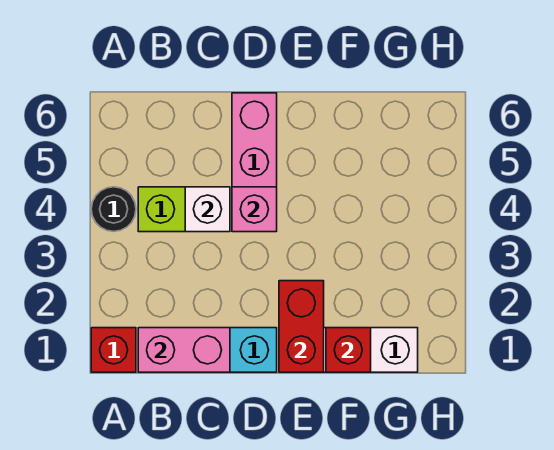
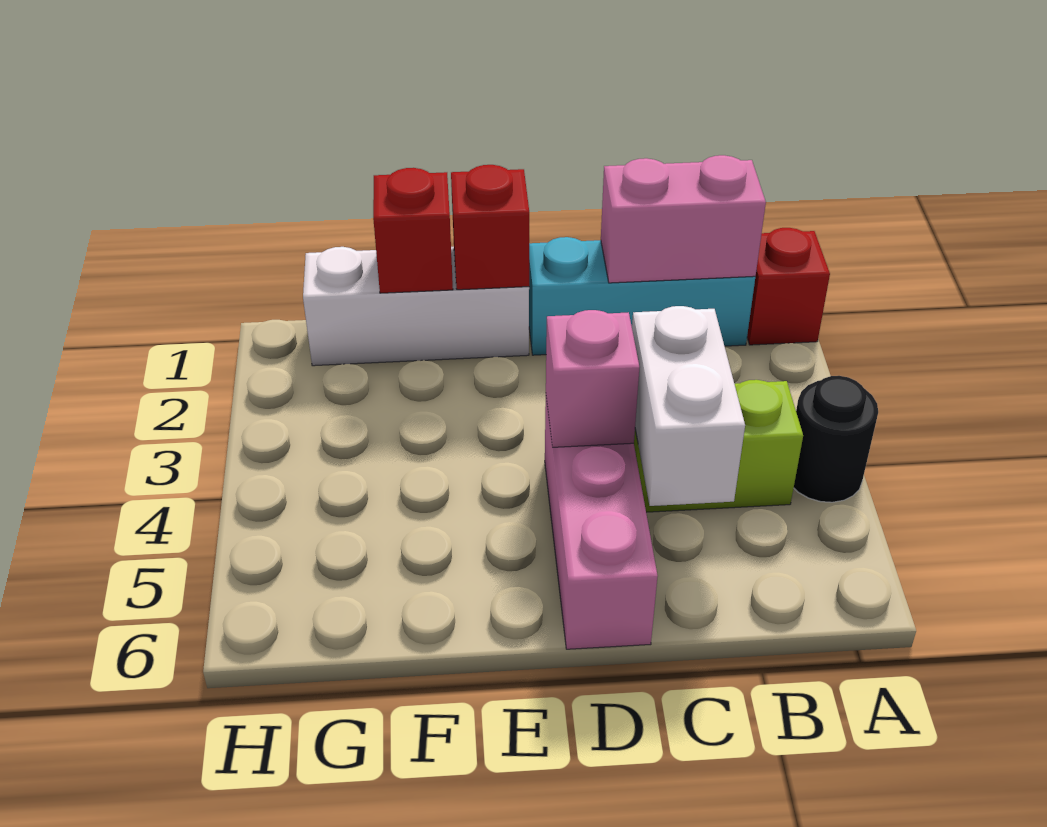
white brick C4 level 2 -> white brick C4:C5 level 2
red brick E1:E2 level 2 -> red brick E1 level 2

